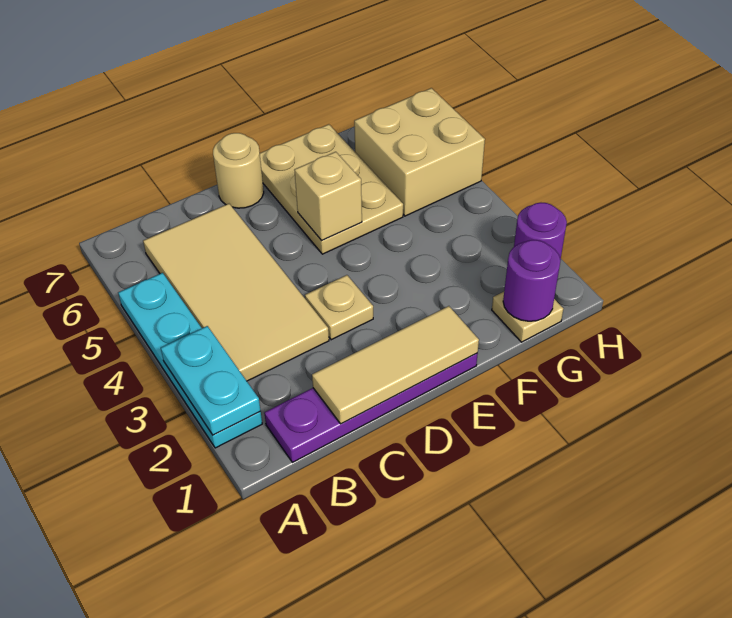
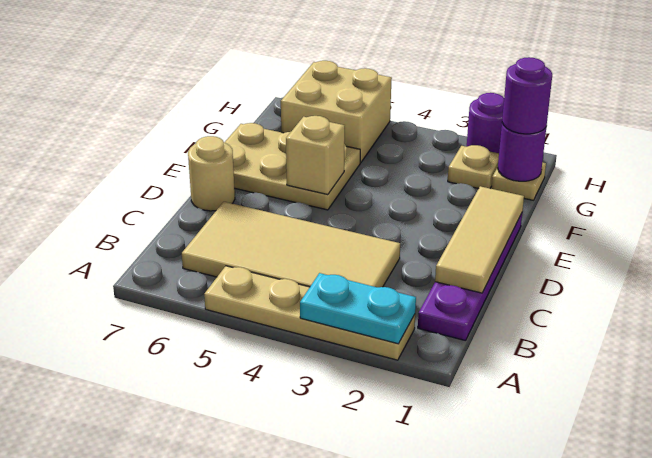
cyan plate A2:A5 level 1 -> tan plate A2:A5 level 1
tan plate D3 level 1 -> tan plate G2 level 1
none -> purple round brick G1 level 3

